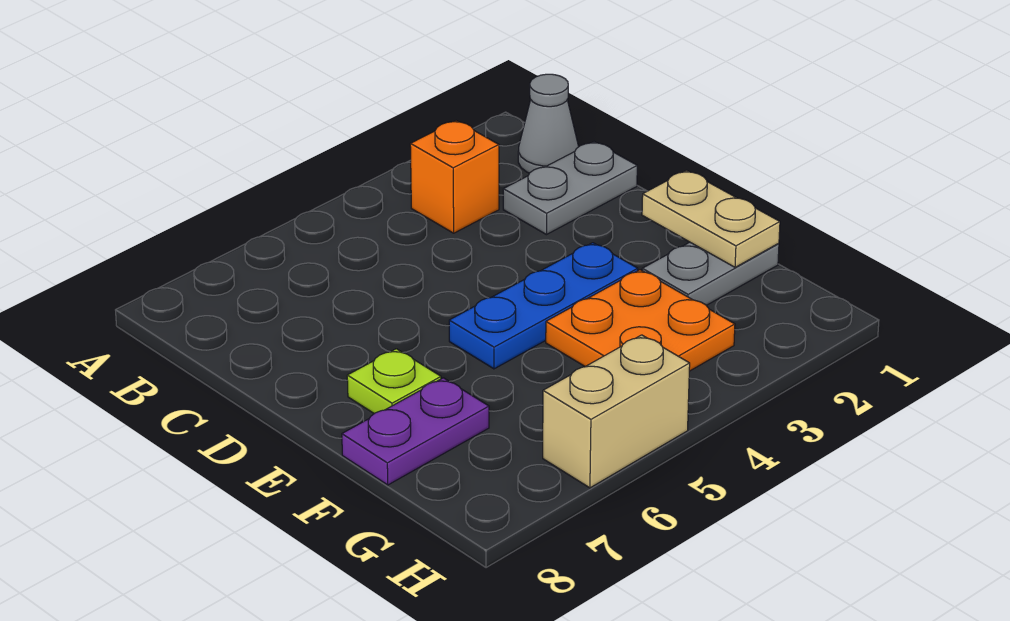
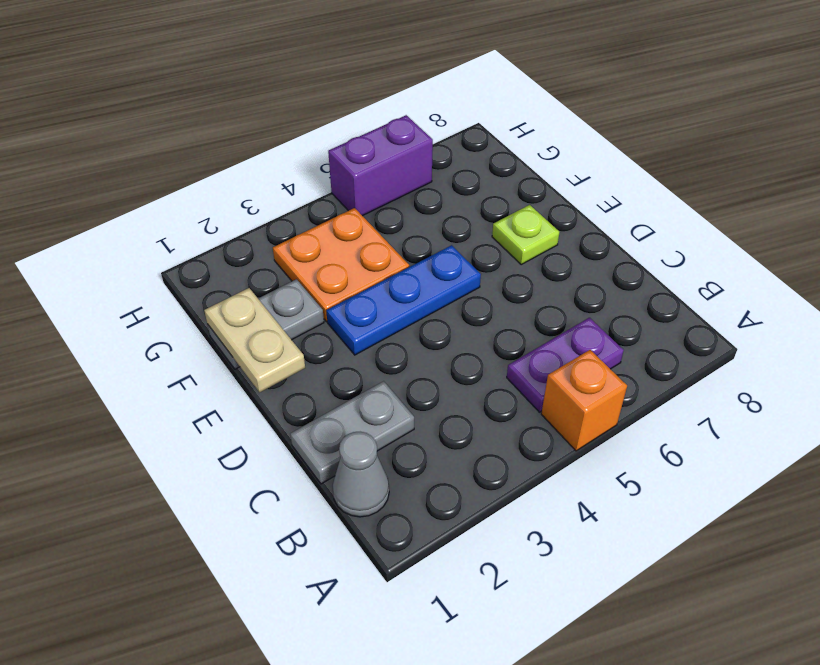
orange brick B3 level 1 -> orange brick A5 level 1
purple plate F7:F8 level 1 -> purple plate B5:B6 level 1
tan brick H5:H6 level 1 -> purple brick H5:H6 level 1

